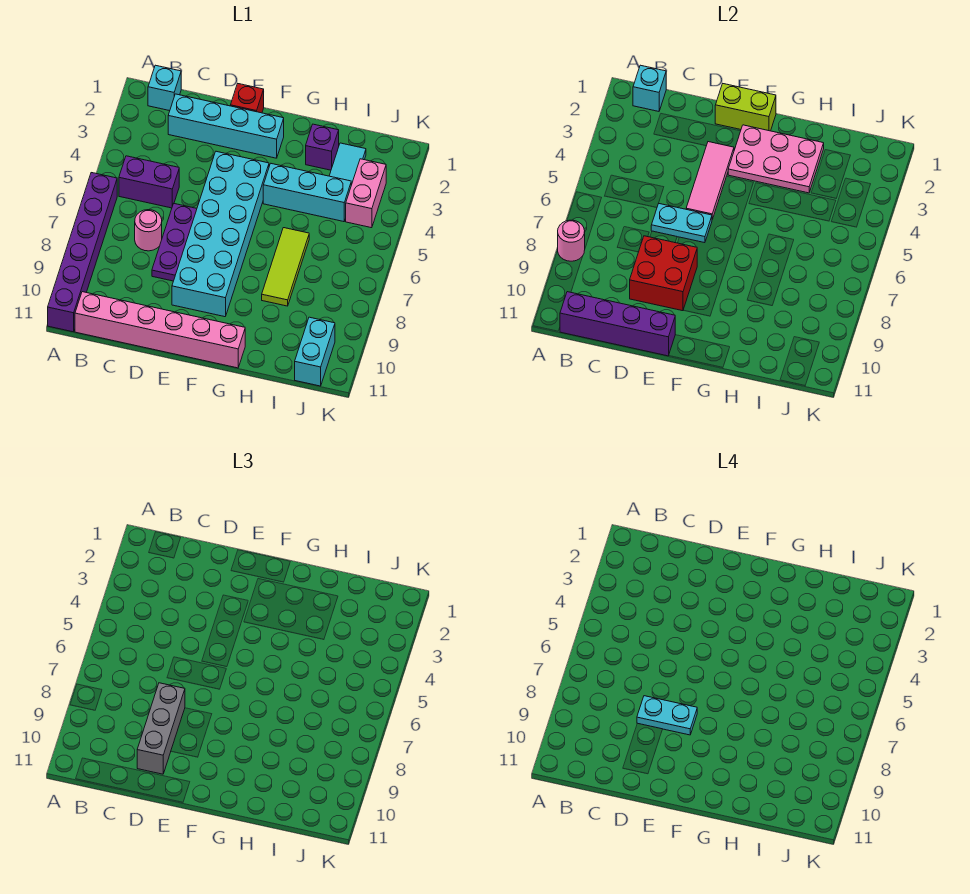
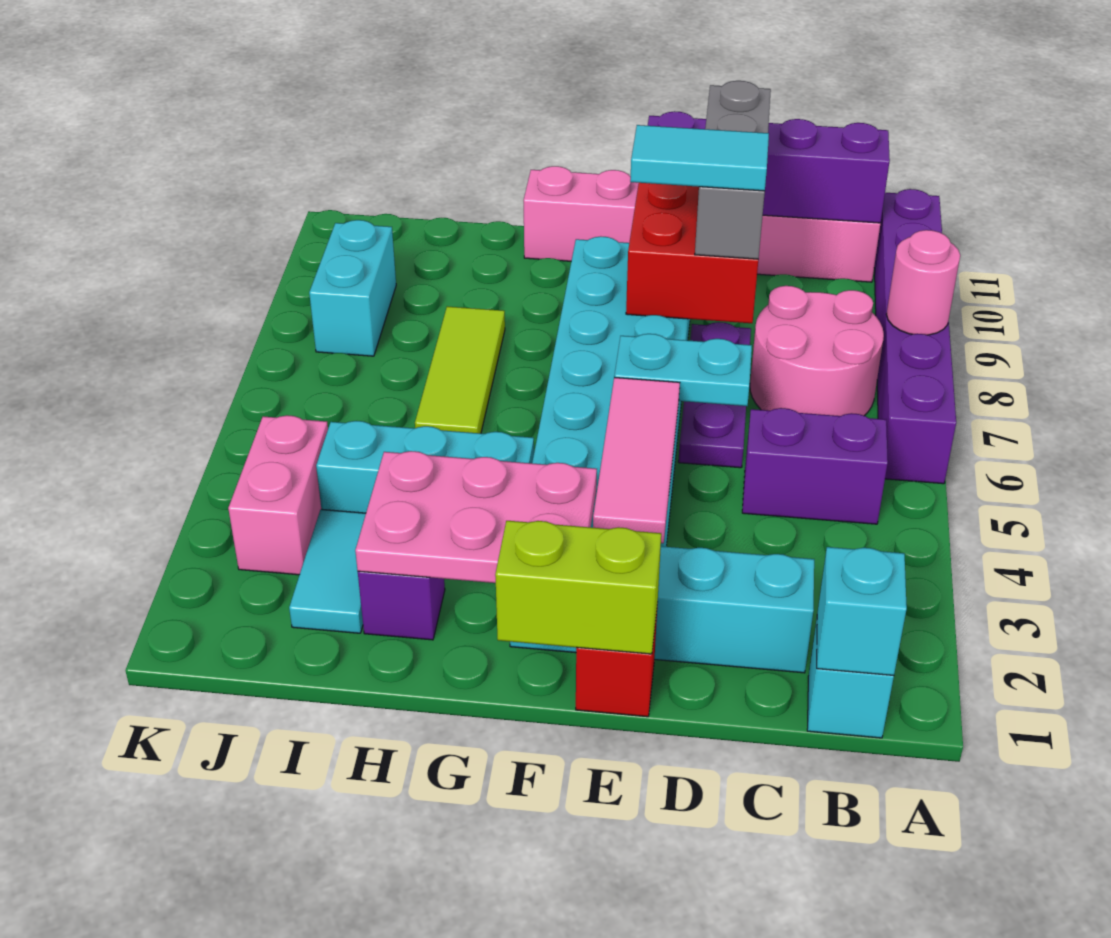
pink round brick C7 level 1 -> pink round brick B7:C8 level 1
cyan plate D8:E8 level 4 -> cyan tile D8:E8 level 4
cyan brick J10:J11 level 1 -> cyan brick J8:J9 level 1

